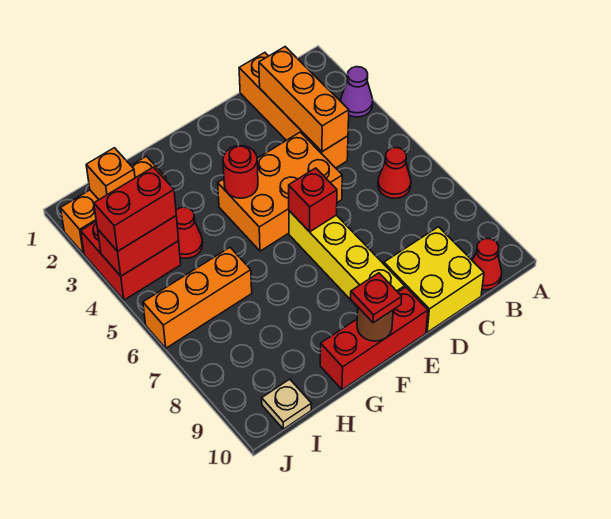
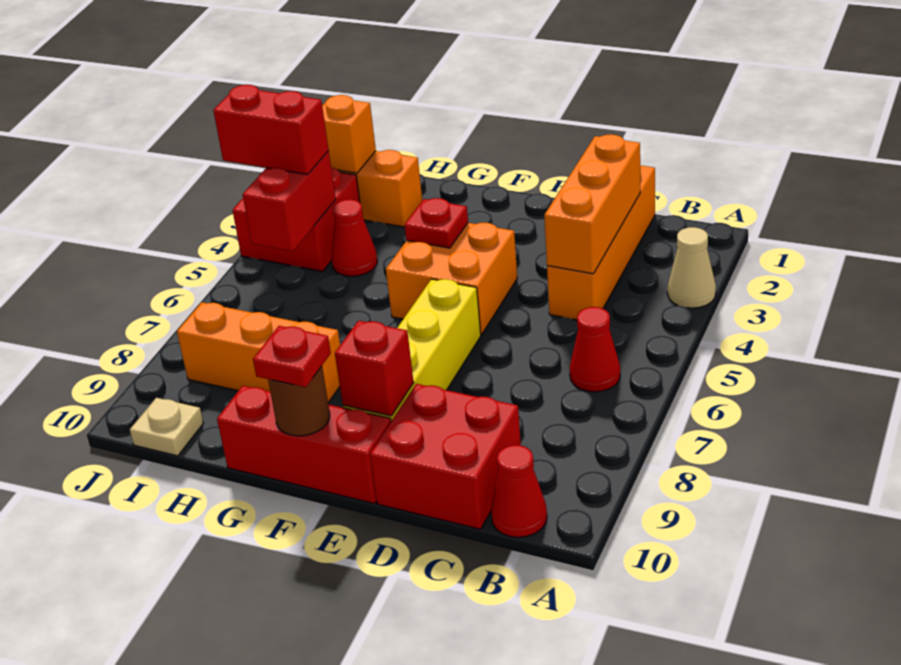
purple cone A3 level 1 -> tan cone A3 level 1
yellow brick C9:D10 level 1 -> red brick C9:D10 level 1
orange brick D4:F5 level 1 -> orange brick E4:F5 level 1
red brick E6 level 2 -> red brick E9 level 2
red round brick F4 level 2 -> red plate F4 level 2
orange brick H6:J6 level 1 -> orange brick G8:I8 level 1
red brick I4:J4 level 2 -> red brick I4:I5 level 2

